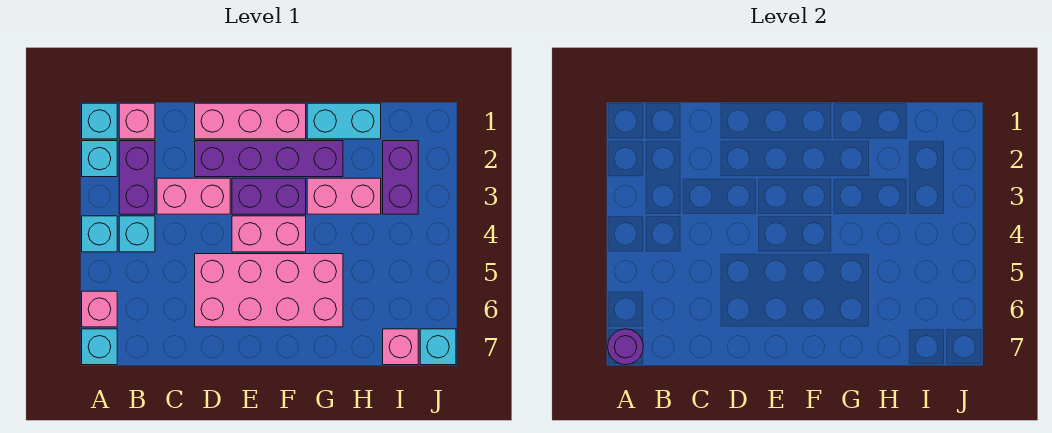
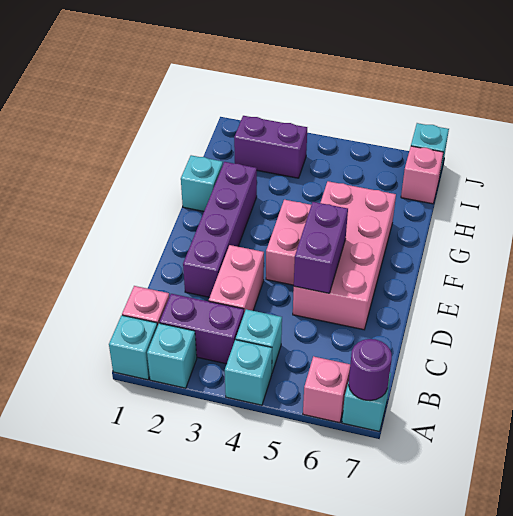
pink brick D1:F1 level 1 -> none
purple brick E3:F3 level 1 -> purple brick D5:E5 level 2
cyan brick G1:H1 level 1 -> cyan brick G1 level 1
pink brick G3:H3 level 1 -> none

